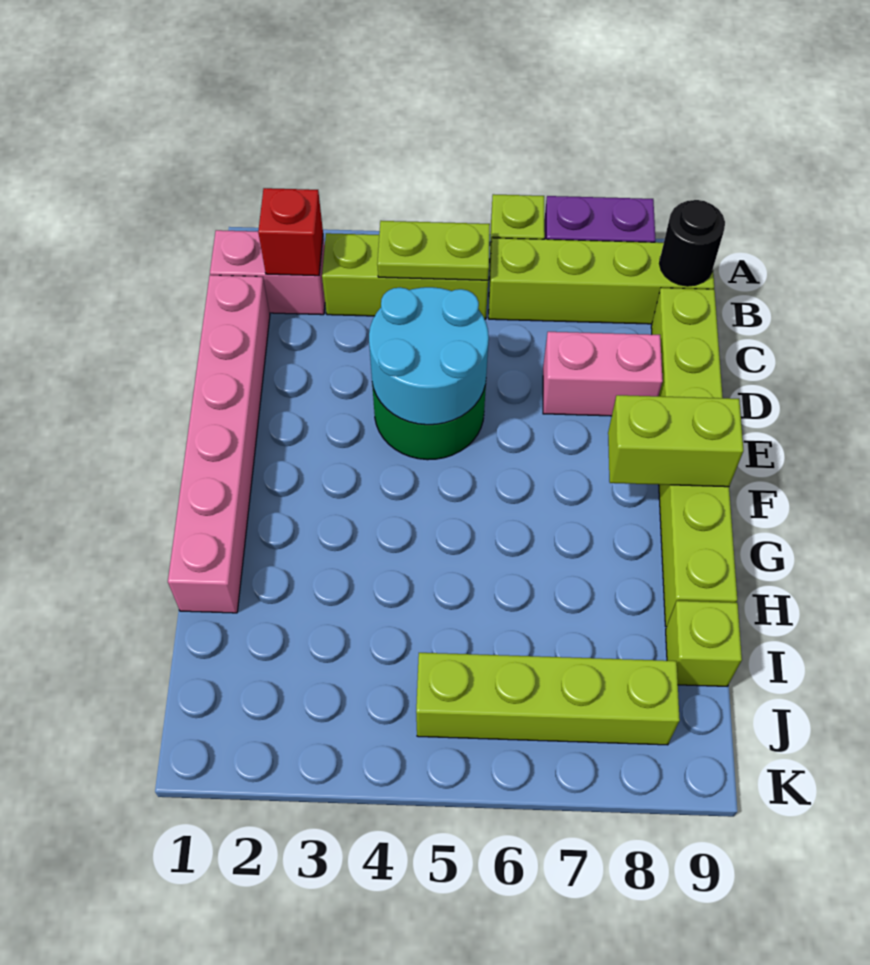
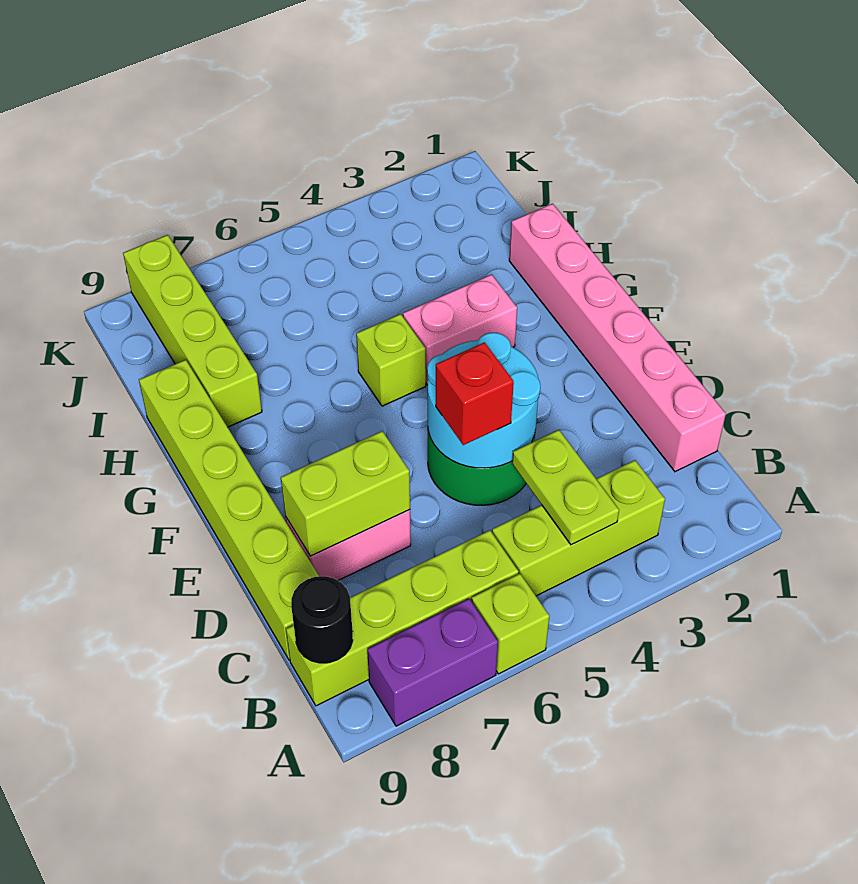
pink brick B1:B2 level 1 -> pink brick G3:G4 level 1
red brick B2 level 2 -> red brick D5 level 3
lime plate B4:B5 level 2 -> lime plate B4:C4 level 2
lime brick F8:F9 level 2 -> lime brick D7:D8 level 2
lime brick I9 level 1 -> lime brick G5 level 1
lime brick J5:J8 level 1 -> lime brick H8:K8 level 1

